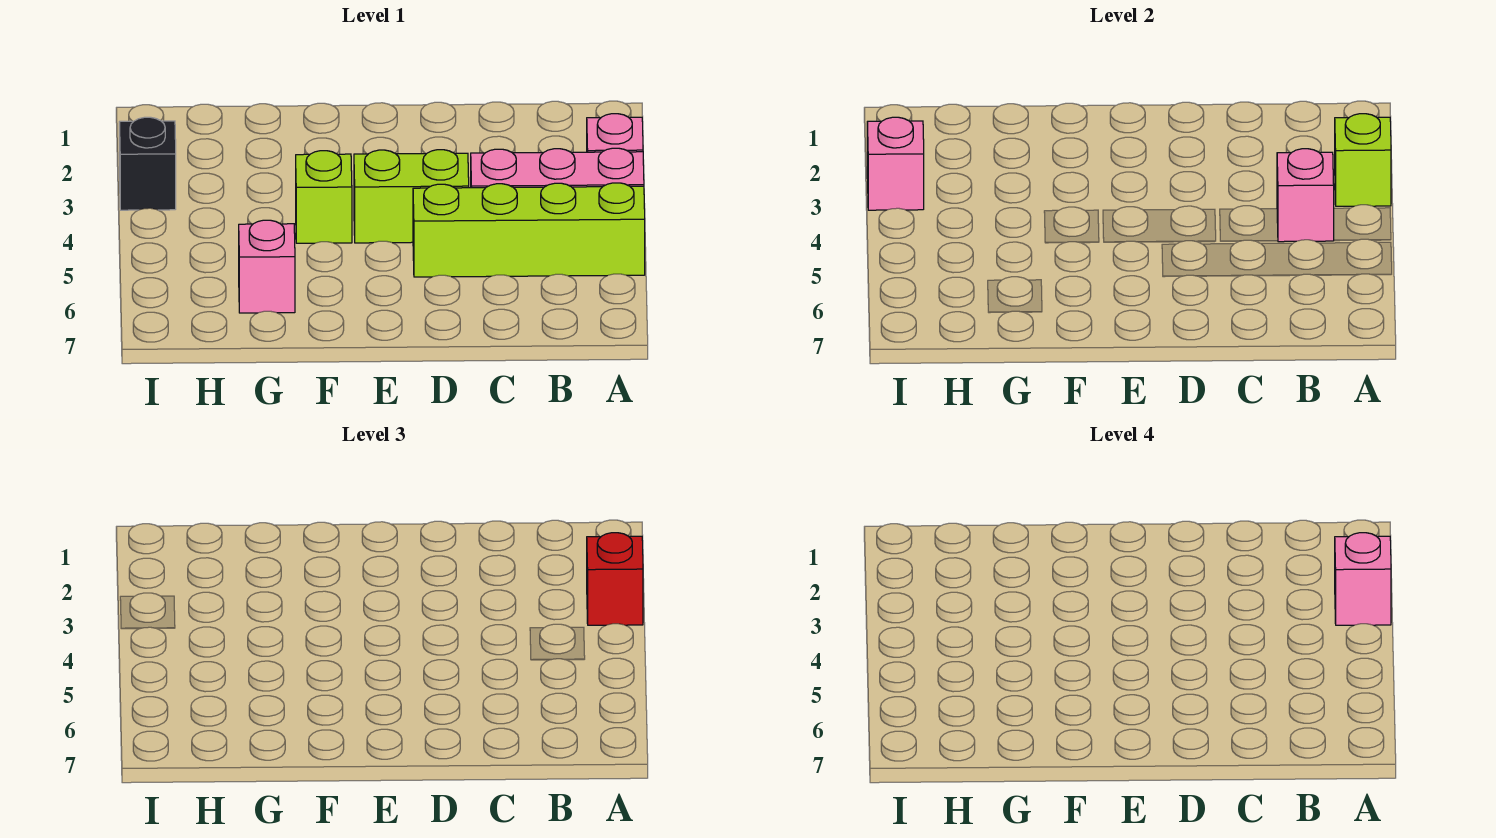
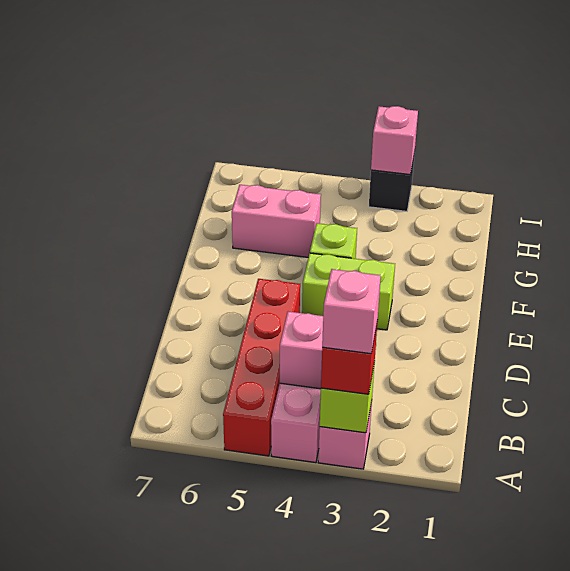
lime brick A5:D5 level 1 -> red brick A5:D5 level 1
lime brick D4:E4 level 1 -> lime brick E3:E4 level 1
pink brick G6 level 1 -> pink brick G5:G6 level 1

